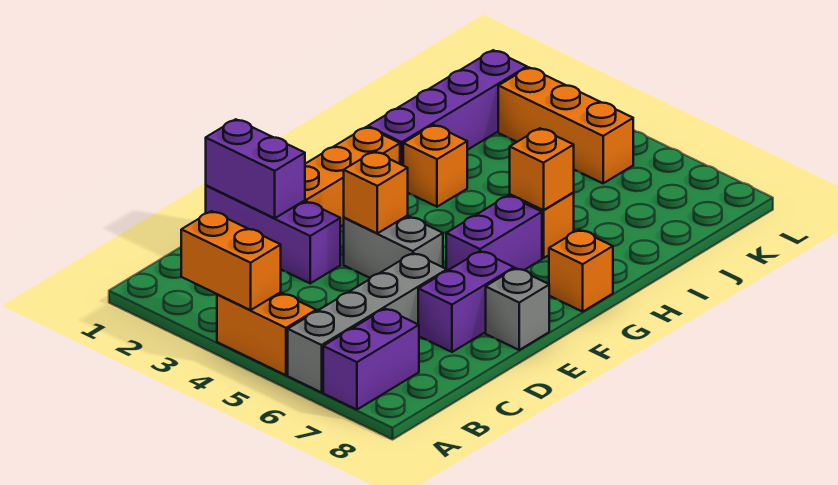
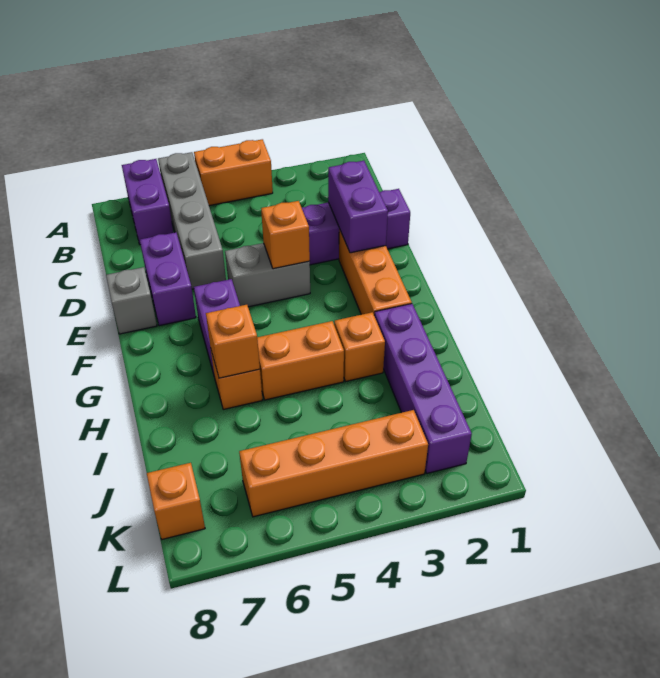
orange brick A3:A4 level 2 -> orange brick H4:H5 level 1
purple brick D1:D2 level 2 -> purple brick D2:E2 level 2
orange brick G8 level 1 -> orange brick K8 level 1
orange brick K3:K5 level 1 -> orange brick K3:K6 level 1

